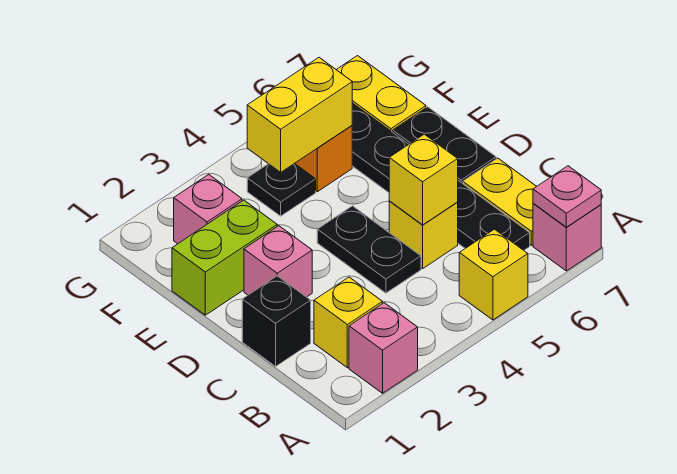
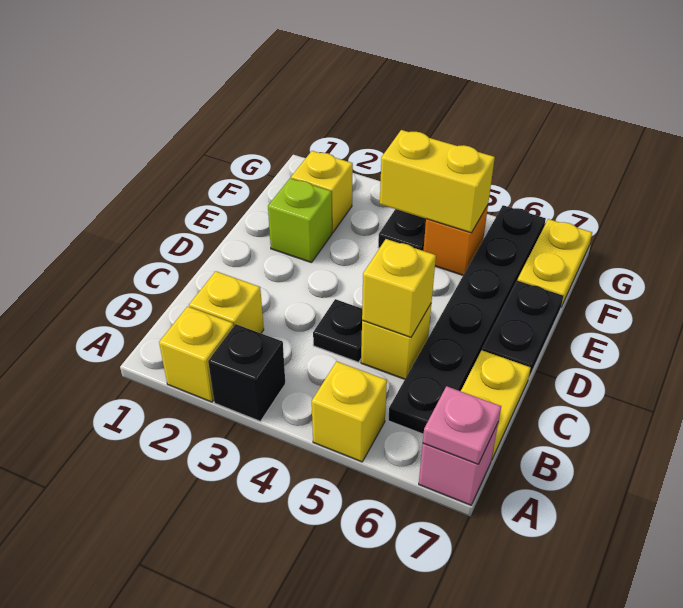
pink brick A2 level 1 -> yellow brick A2 level 1
black brick C1 level 1 -> black brick A3 level 1
black plate C4:D4 level 1 -> black plate C4 level 1
pink brick D2 level 1 -> none
lime brick E1:E2 level 1 -> lime brick E2 level 1
pink brick F2 level 1 -> yellow brick F2 level 1

